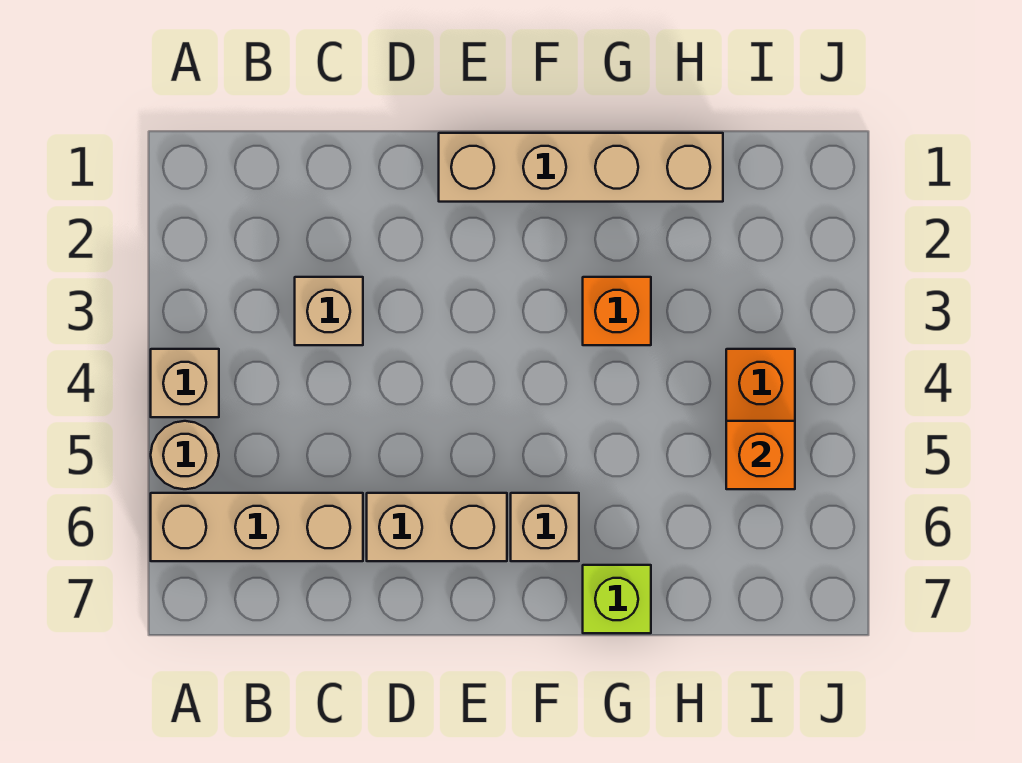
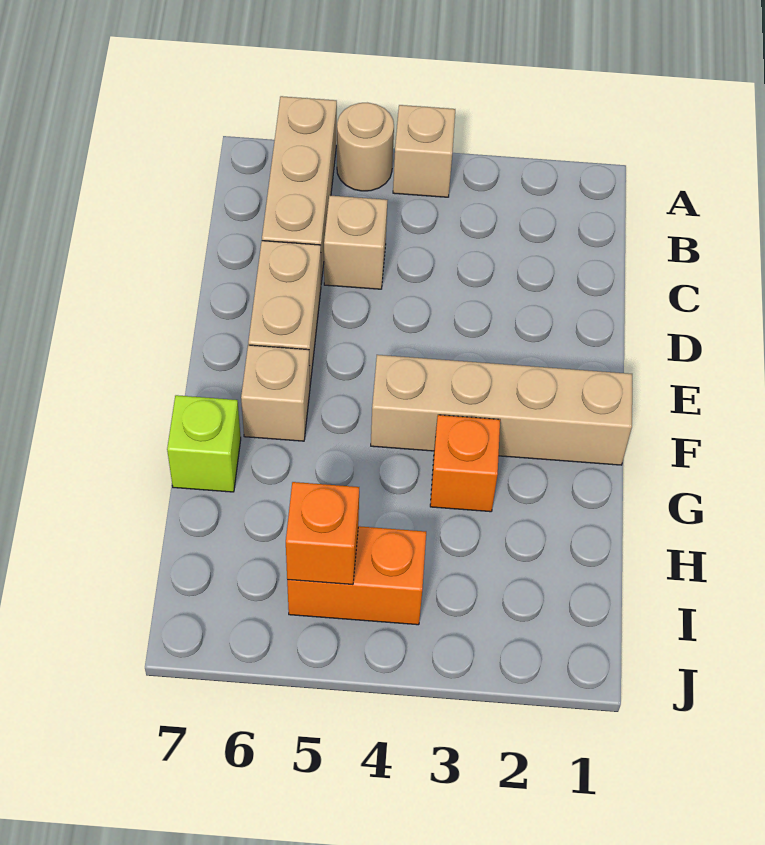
tan brick C3 level 1 -> tan brick C5 level 1
tan brick E1:H1 level 1 -> tan brick F1:F4 level 1

